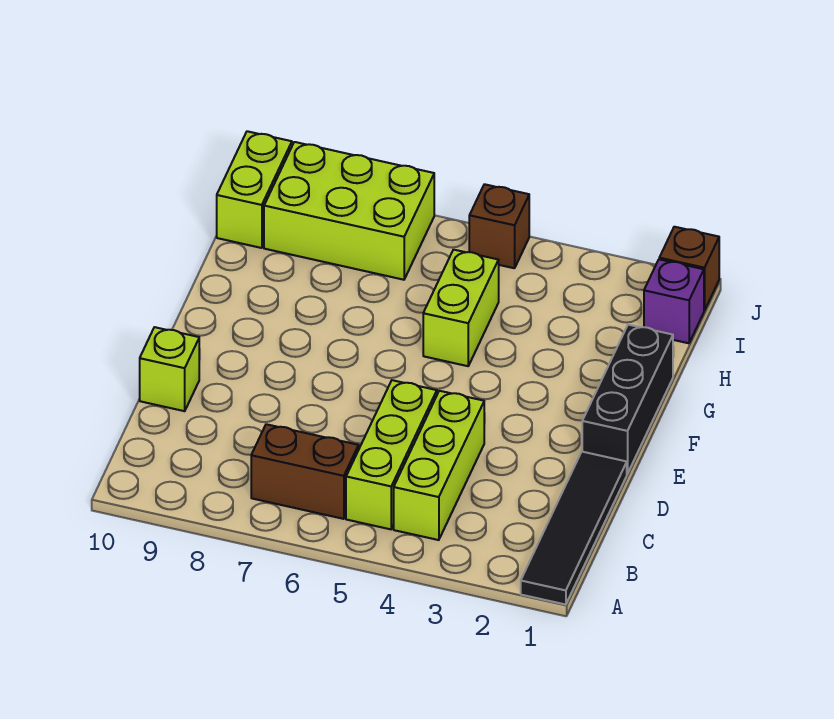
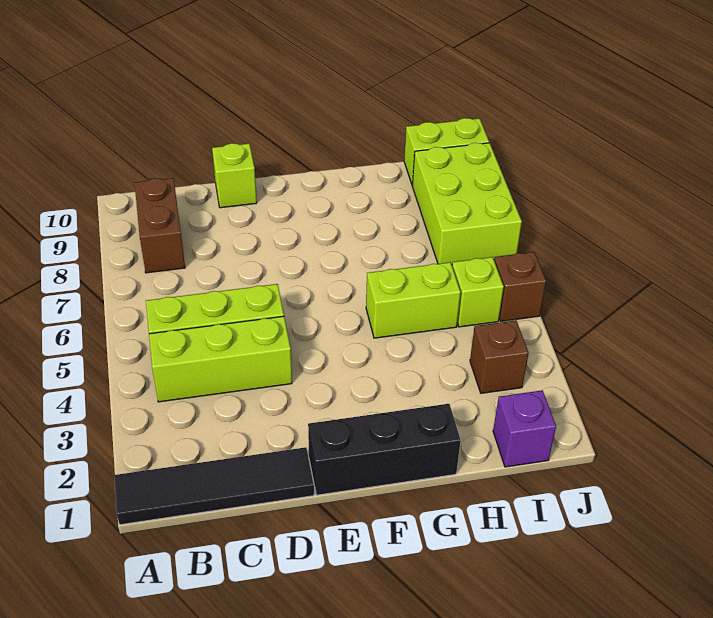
brown brick B6:B7 level 1 -> brown brick B8:B9 level 1
none -> lime brick I5 level 1
brown brick J1 level 1 -> brown brick I3 level 1

